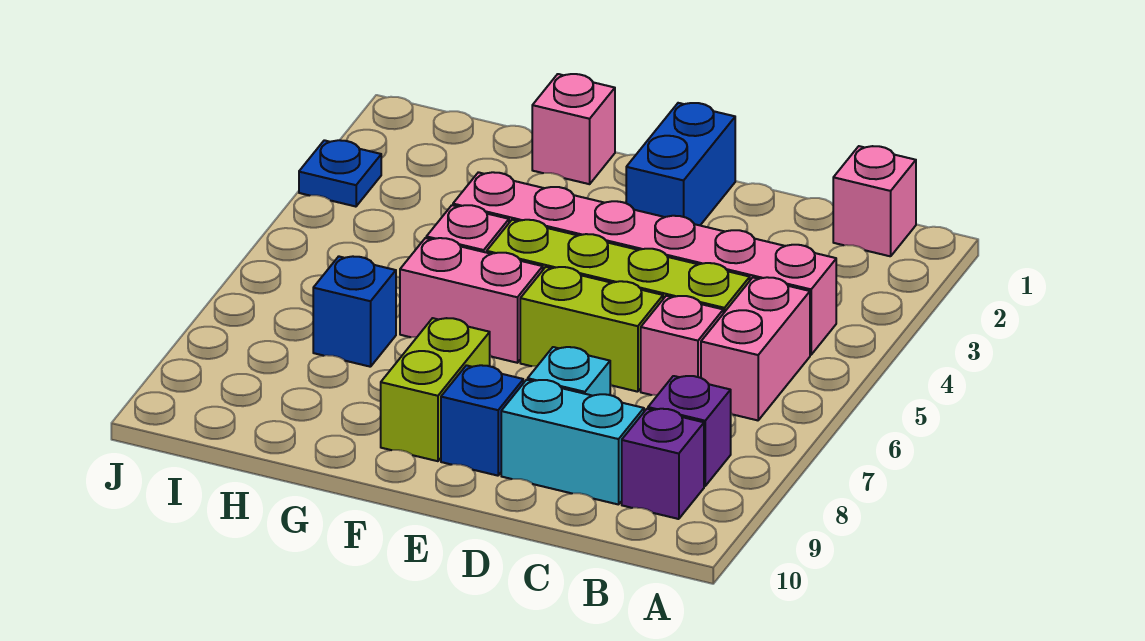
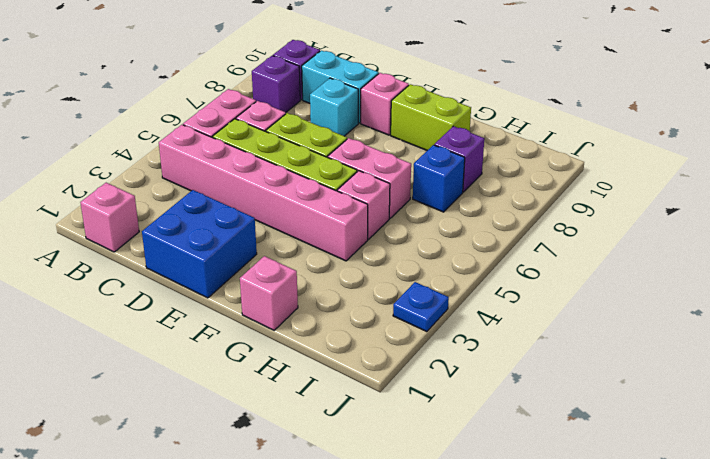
blue brick E1:E2 level 1 -> blue brick D1:E2 level 1
blue brick E9 level 1 -> pink brick E9 level 1
lime brick F8:F9 level 1 -> lime brick F9:G9 level 1
none -> purple brick H8 level 1

